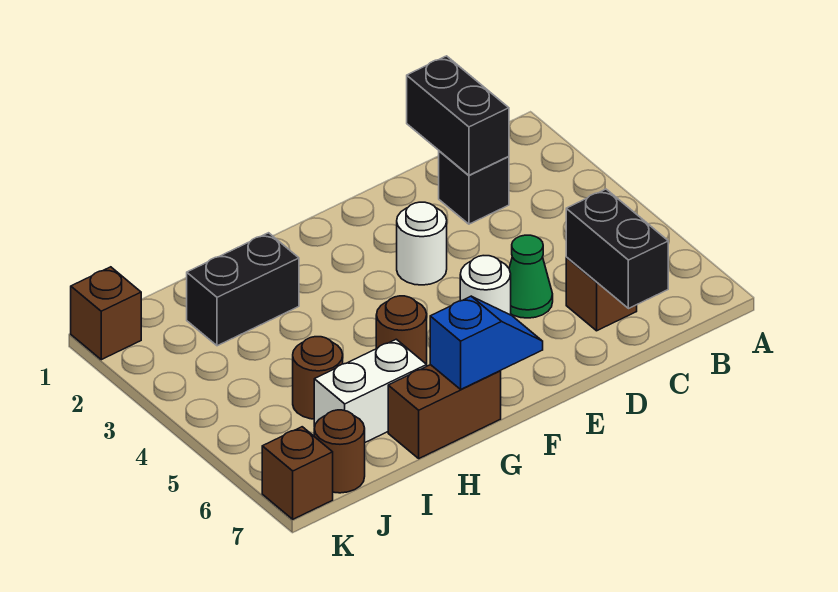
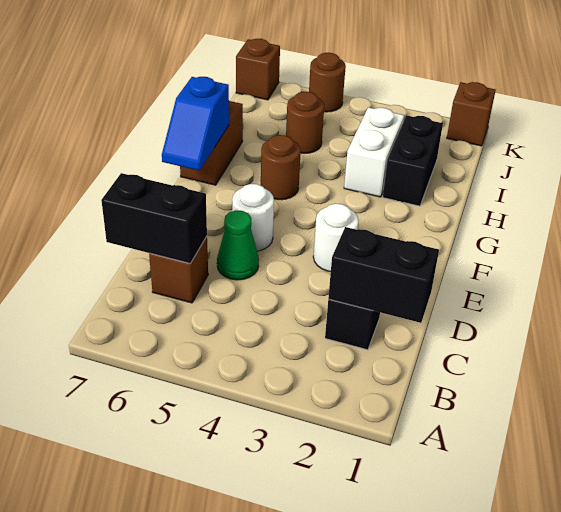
white brick H6:I6 level 1 -> white brick H3:I3 level 1
brown round brick J7 level 1 -> brown round brick K5 level 1

